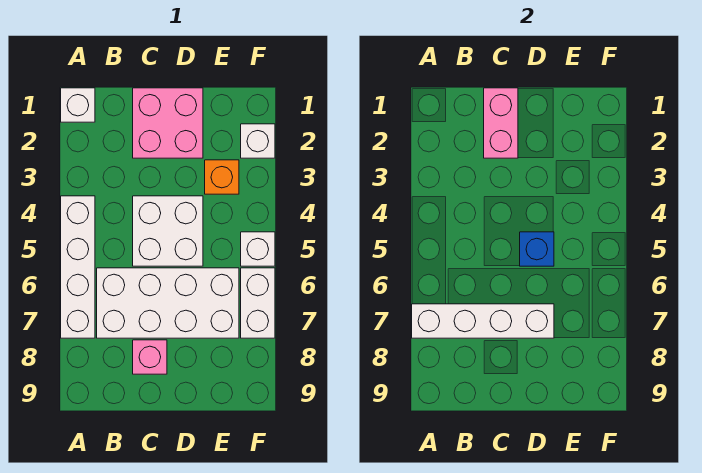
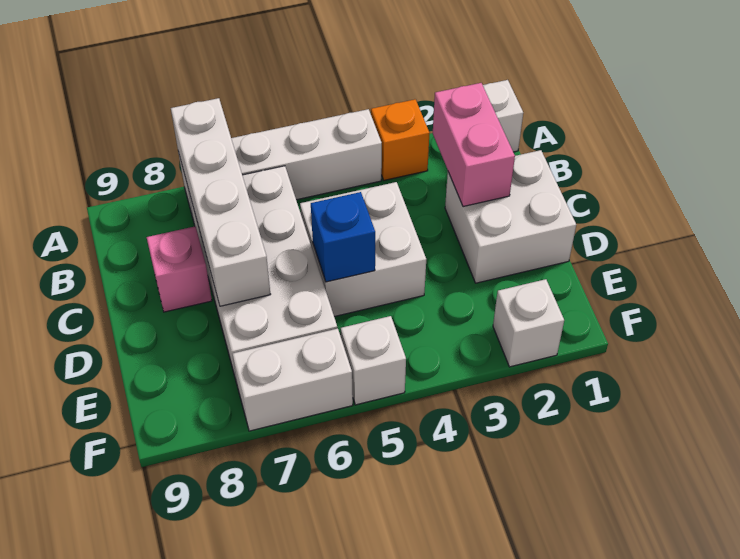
pink brick C1:D2 level 1 -> white brick C1:D2 level 1
pink brick C1:C2 level 2 -> pink brick B2:C2 level 2
orange brick E3 level 1 -> orange brick A3 level 1

